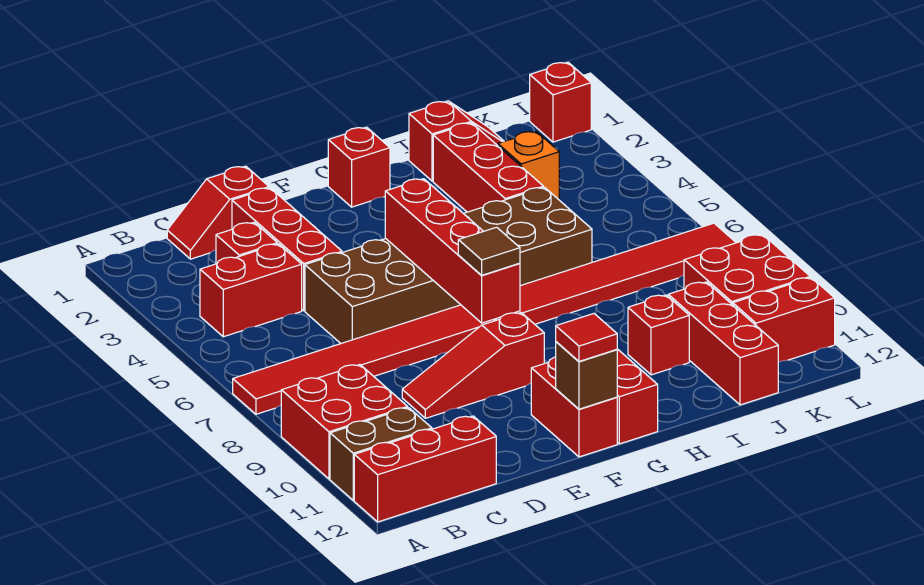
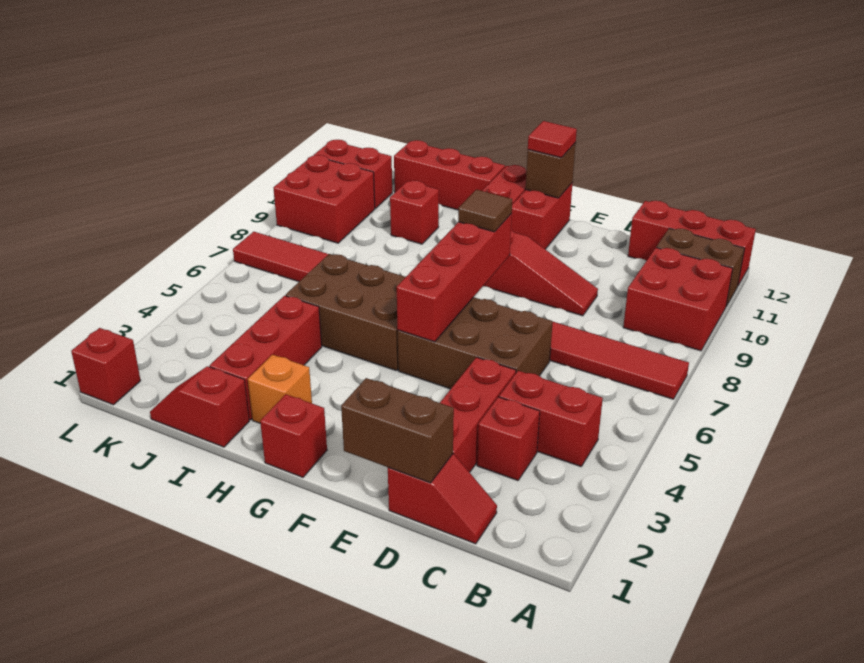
none -> brown brick D1:E1 level 2
orange brick J3 level 1 -> orange brick H2 level 1
red brick J10:J12 level 1 -> red brick H12:J12 level 1

